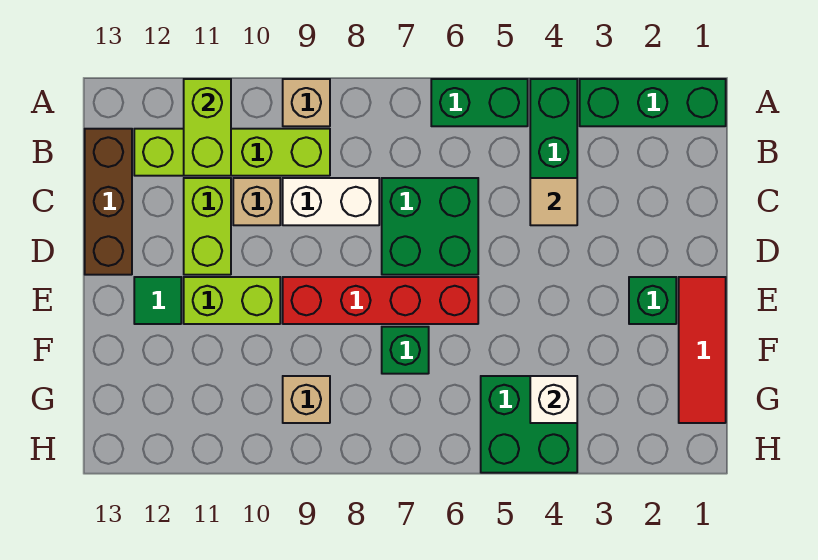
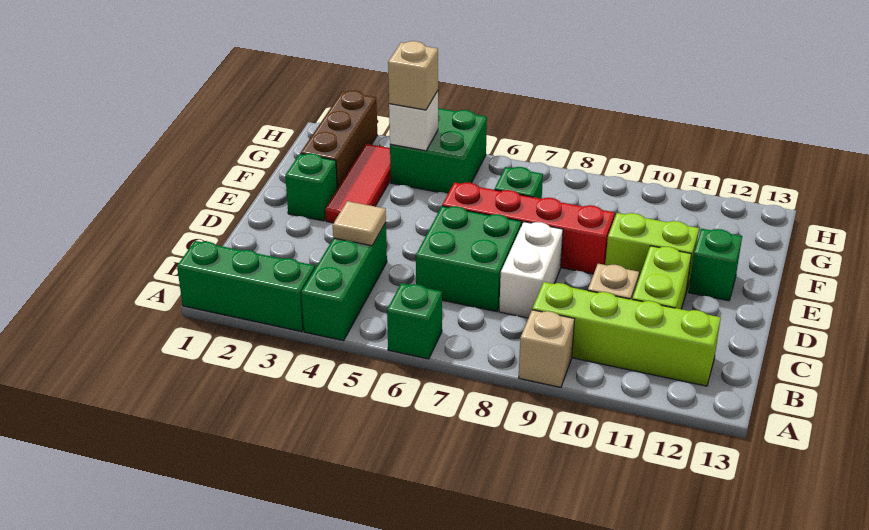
green brick A5:A6 level 1 -> green brick A6 level 1
lime brick A11:B11 level 2 -> none
brown brick B13:D13 level 1 -> brown brick F2:H2 level 1
white brick C8:C9 level 1 -> white brick C8:D8 level 1
red tile E1:G1 level 1 -> red tile E3:G3 level 1
green tile E12 level 1 -> green brick E12 level 1
tan brick G9 level 1 -> tan brick G4 level 3

